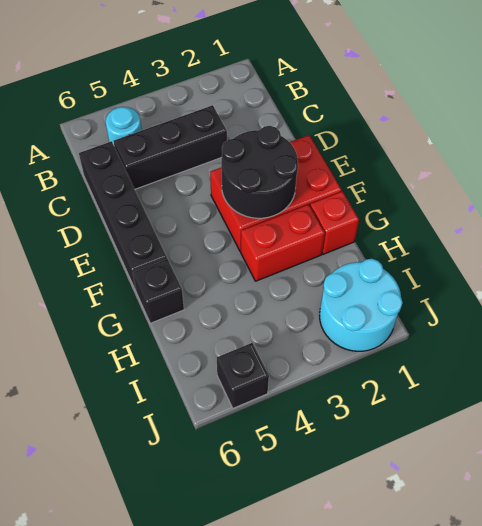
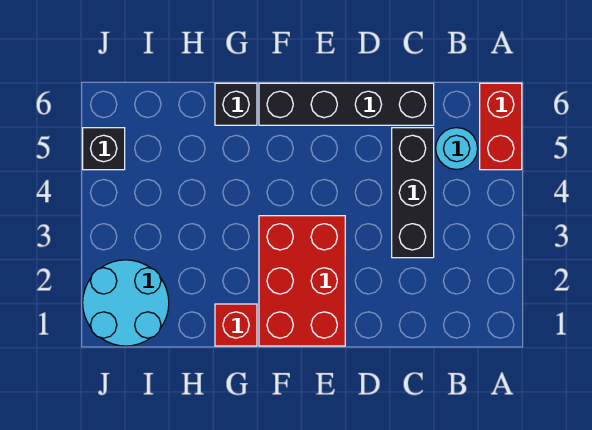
black round brick E2:F3 level 2 -> none
red brick G2:G3 level 1 -> red brick A5:A6 level 1

